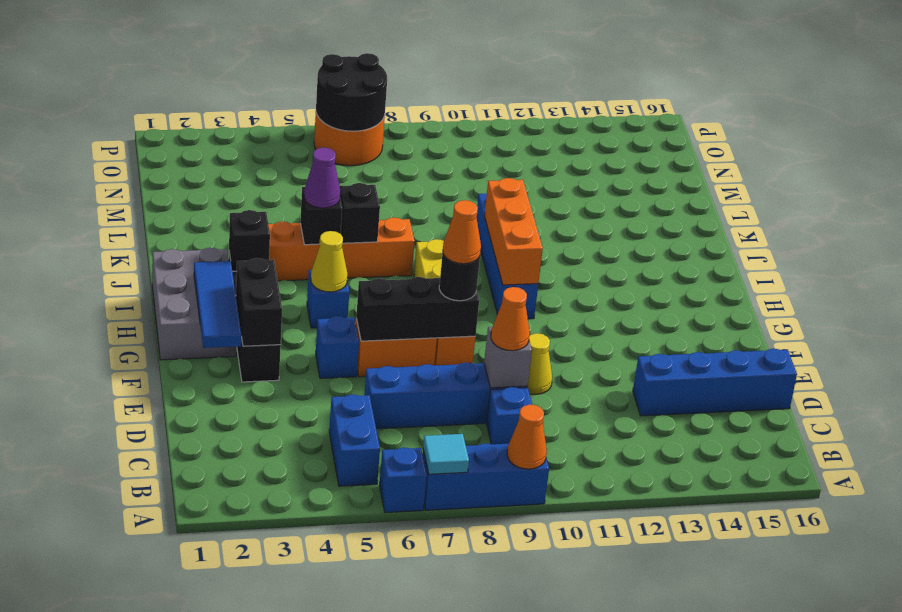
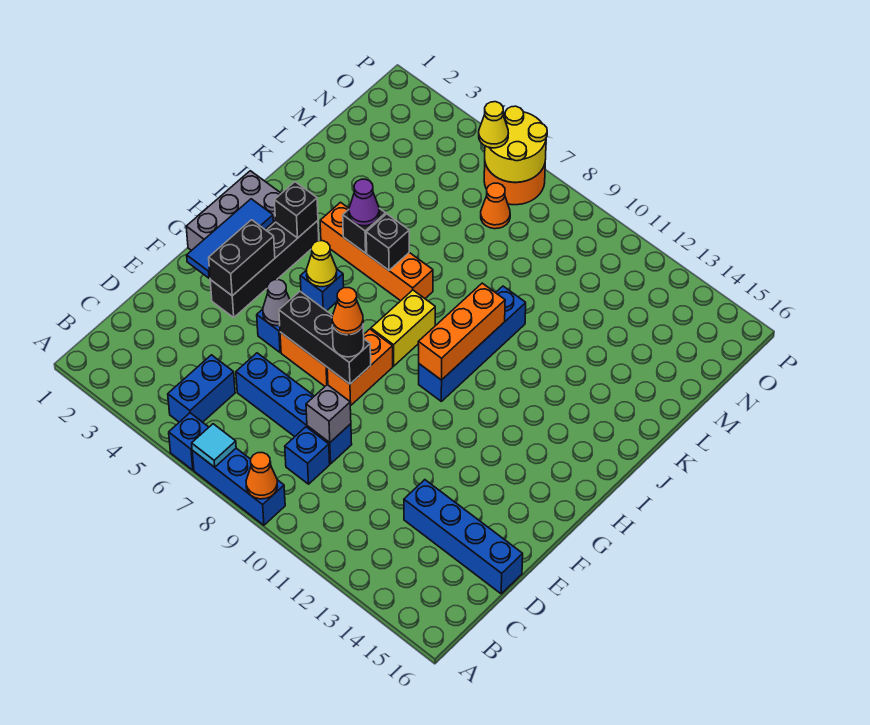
orange cone D9 level 3 -> orange cone N7 level 1
yellow cone E10 level 1 -> yellow cone O6 level 3
none -> grey cone F5 level 2
black round brick O6:P7 level 2 -> yellow round brick O6:P7 level 2

